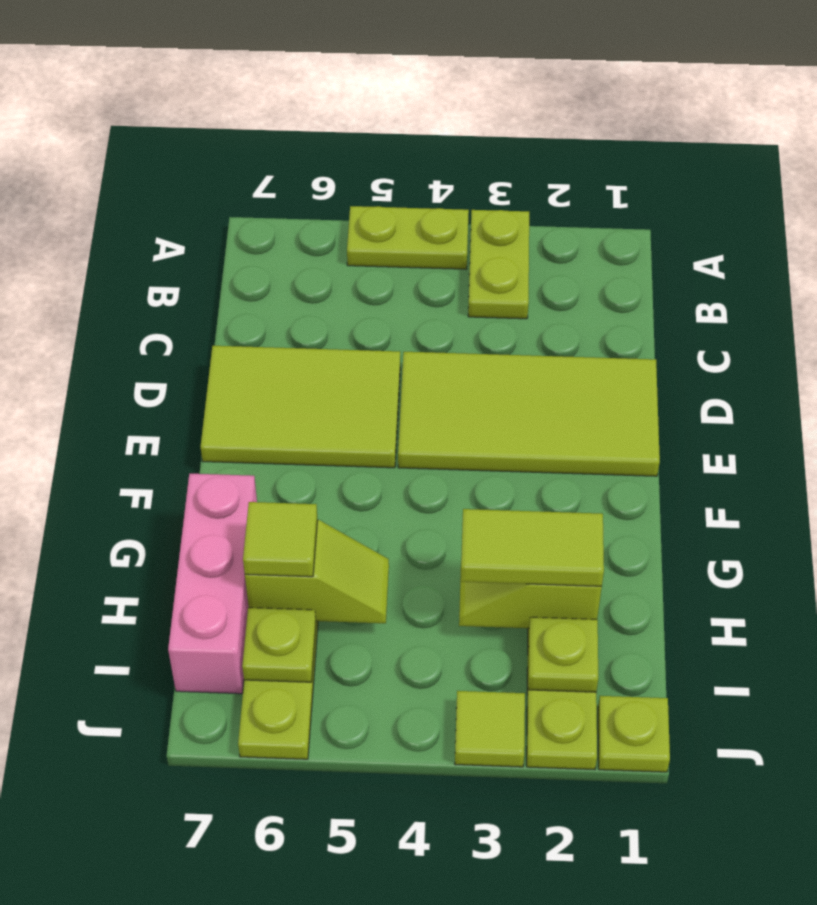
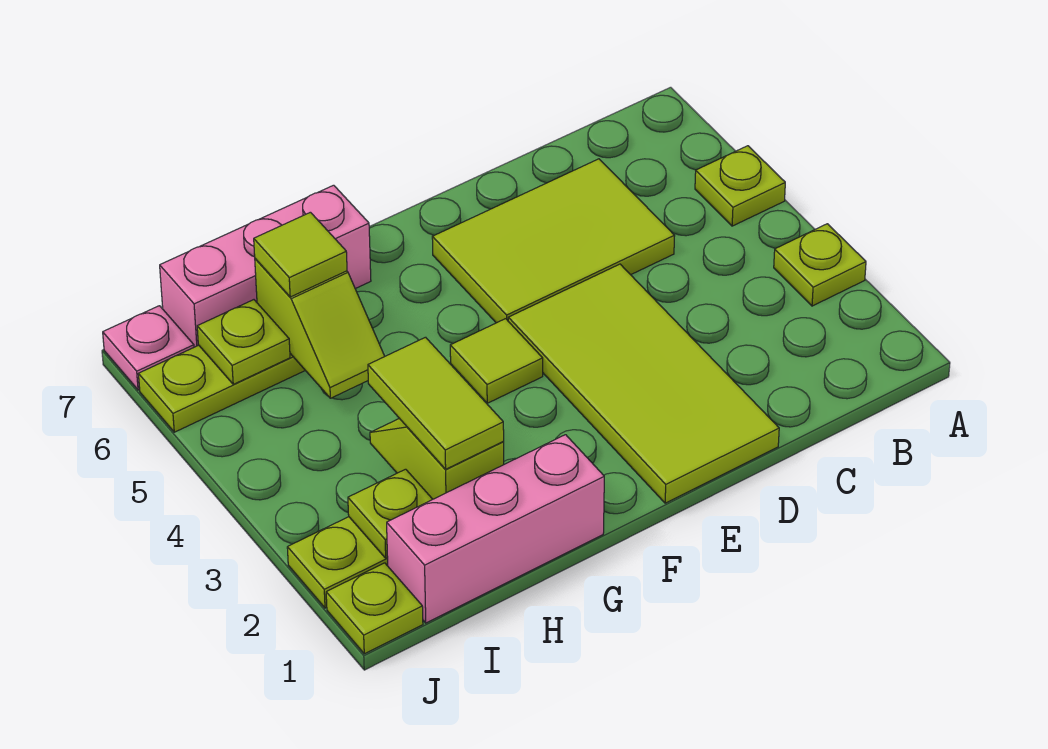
lime plate A3:B3 level 1 -> lime plate A3 level 1
lime plate A4:A5 level 1 -> lime plate A5 level 1
lime tile D5:E7 level 1 -> lime tile C5:E6 level 1
none -> pink brick G1:I1 level 1
lime tile J3 level 1 -> lime tile F4 level 1
none -> pink plate J7 level 1

